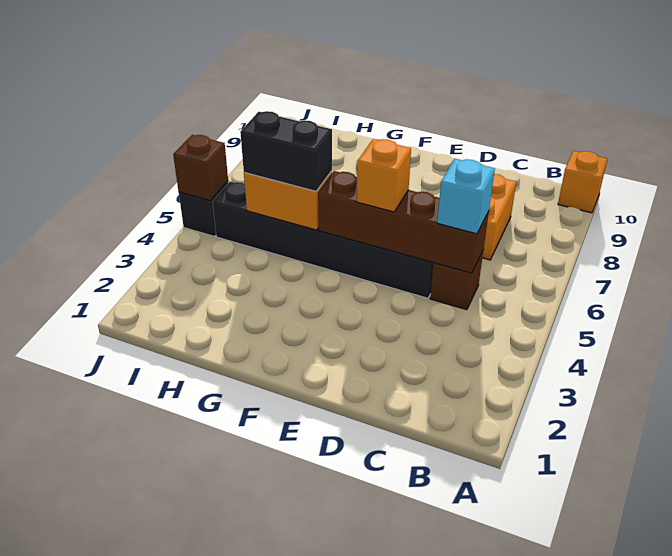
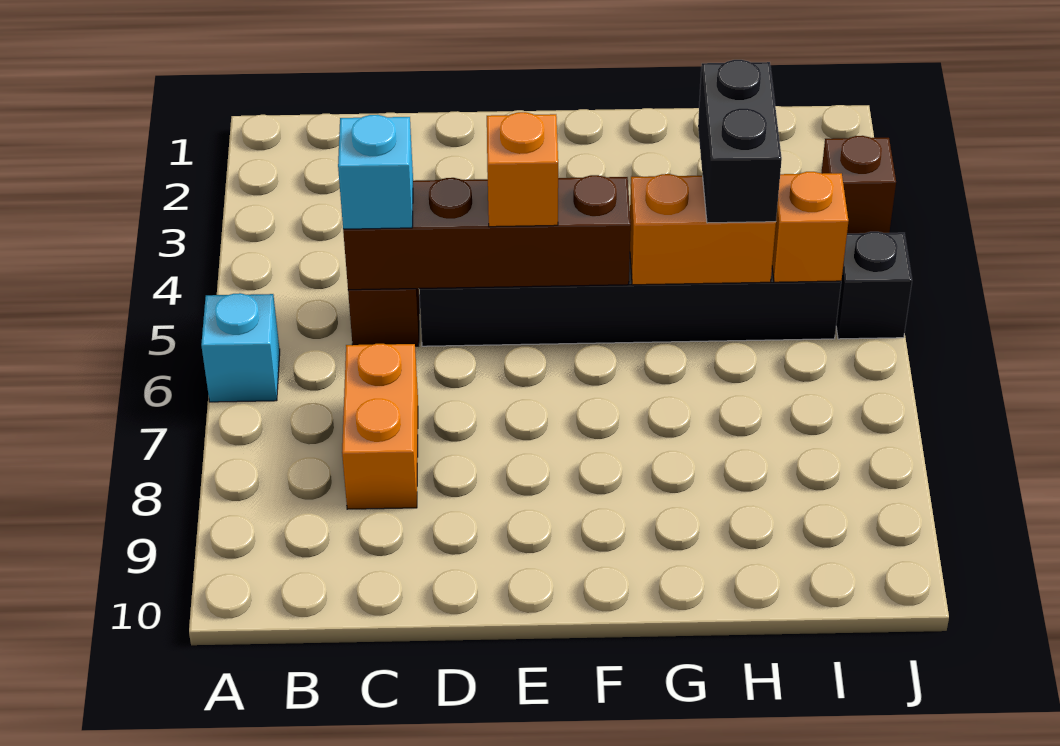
none -> cyan brick A6 level 1
orange brick A10 level 1 -> orange brick I5 level 2
black brick G5:H5 level 3 -> black brick H4:H5 level 3
brown brick J5 level 2 -> brown brick J3 level 1

